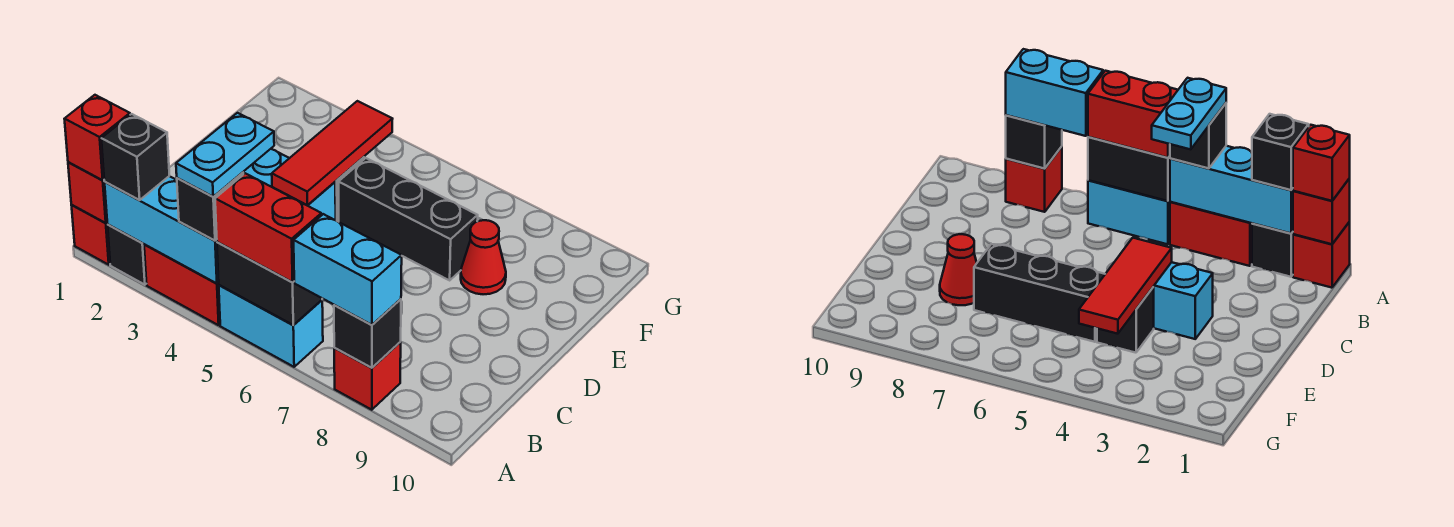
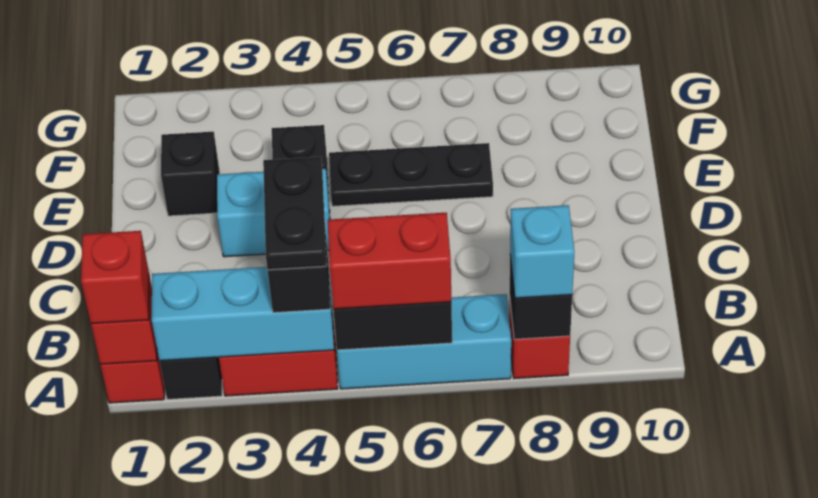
black brick A2 level 3 -> black brick E2 level 1
cyan plate A4:B4 level 4 -> black plate A4:B4 level 4
cyan brick A5:A6 level 1 -> cyan brick A5:A7 level 1
cyan brick A7:A8 level 3 -> cyan brick A8 level 3
red tile D4:F4 level 2 -> none
black brick E5:E7 level 1 -> black plate E5:E7 level 1
red cone E8 level 1 -> none

